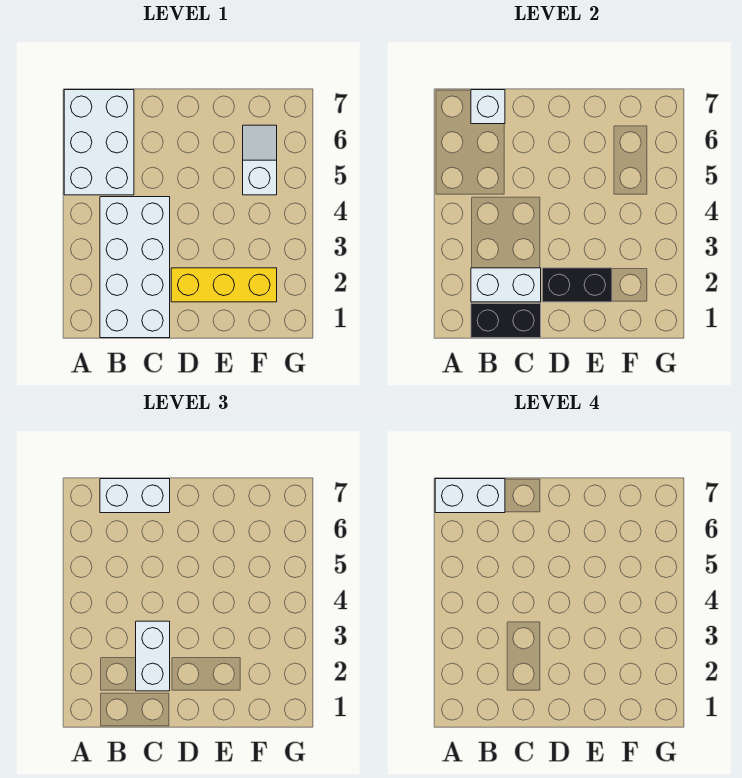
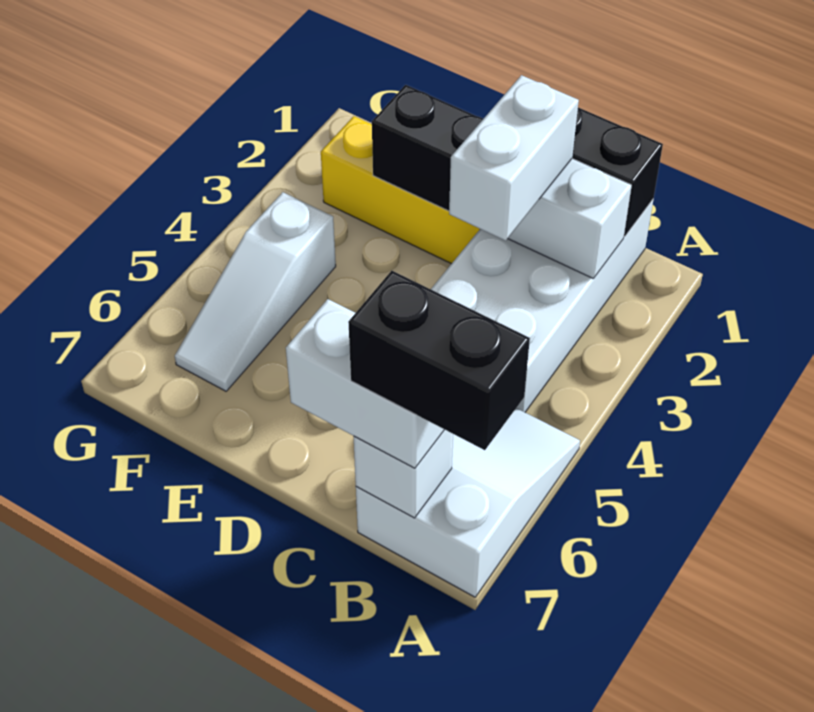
white brick A5:B7 level 1 -> white slope A5:B7 level 1 top 7
white brick A7:B7 level 4 -> black brick A7:B7 level 4
white slope F5:F6 level 1 top 5 -> white slope F4:F6 level 1 top 4

